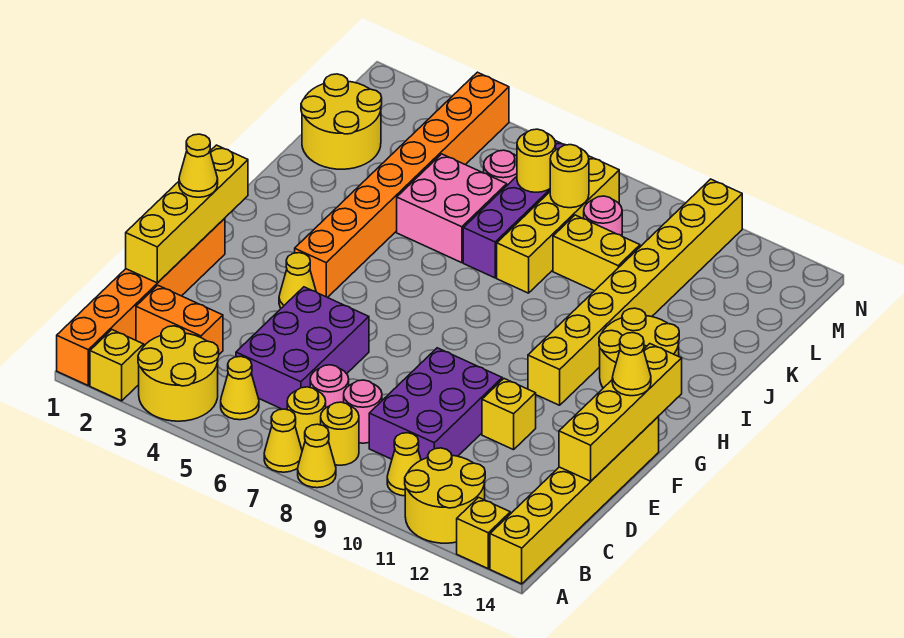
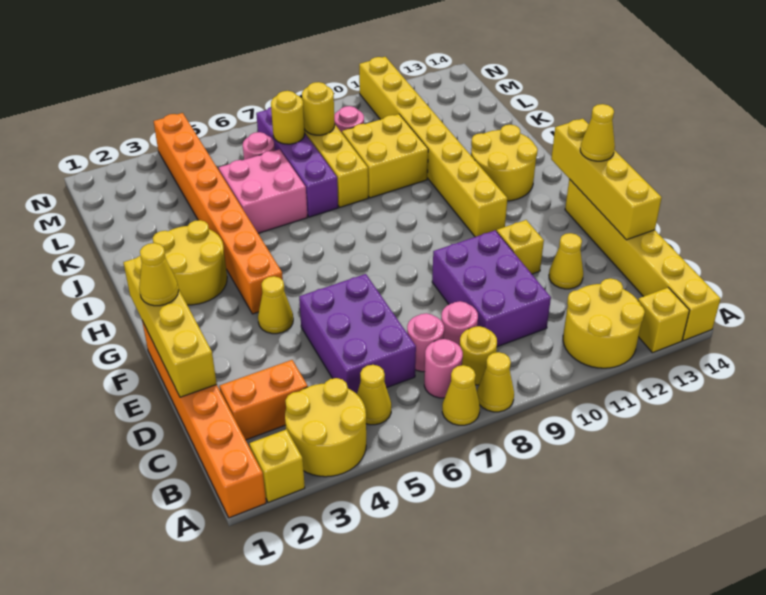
yellow round brick B7 level 1 -> pink round brick B7 level 1
yellow cone B10 level 1 -> yellow cone D12 level 1
yellow round brick K1:L2 level 1 -> yellow round brick H2:I3 level 1
yellow brick K9:K10 level 1 -> yellow brick J9:K10 level 1

